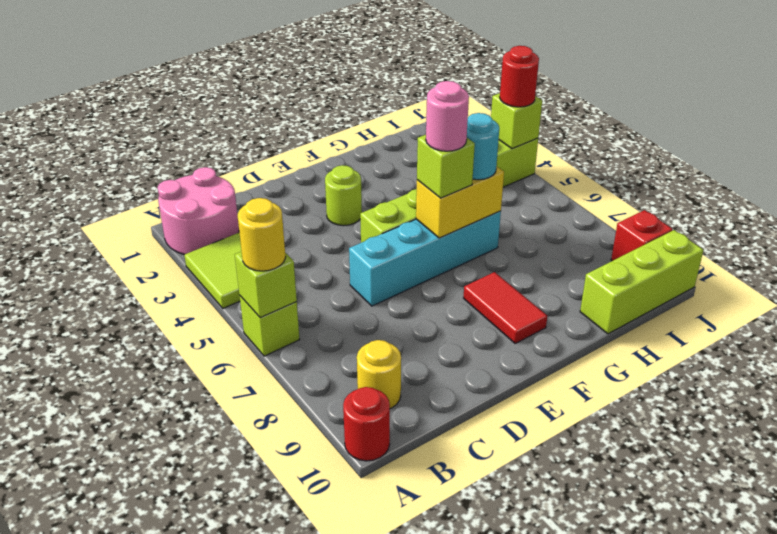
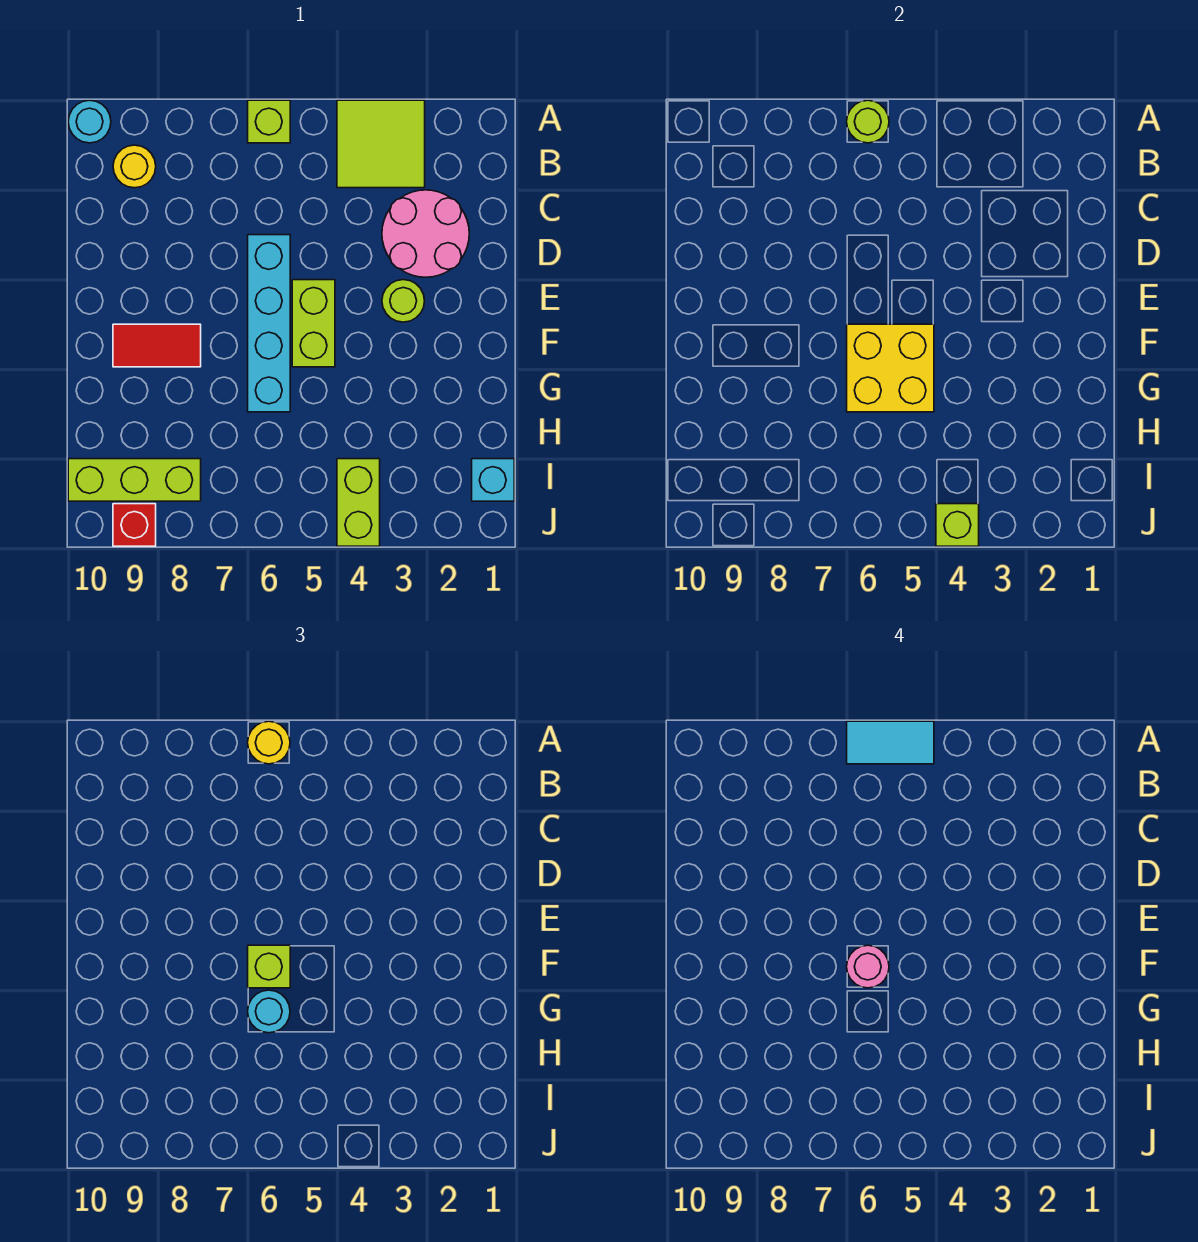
pink round brick A1:B2 level 1 -> pink round brick C2:D3 level 1
none -> cyan tile A5:A6 level 4
lime brick A6 level 2 -> lime round brick A6 level 2
red round brick A10 level 1 -> cyan round brick A10 level 1
yellow brick F6:G6 level 2 -> yellow brick F5:G6 level 2
lime brick H10:J10 level 1 -> lime brick I8:I10 level 1
none -> cyan brick I1 level 1
red round brick J4 level 3 -> none

